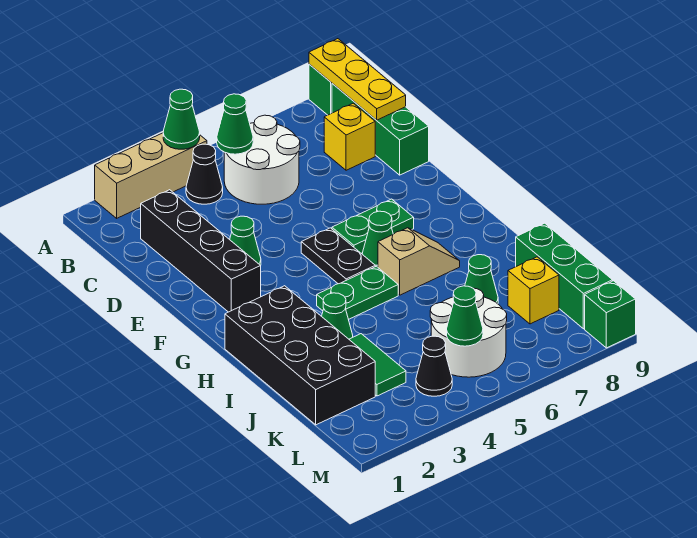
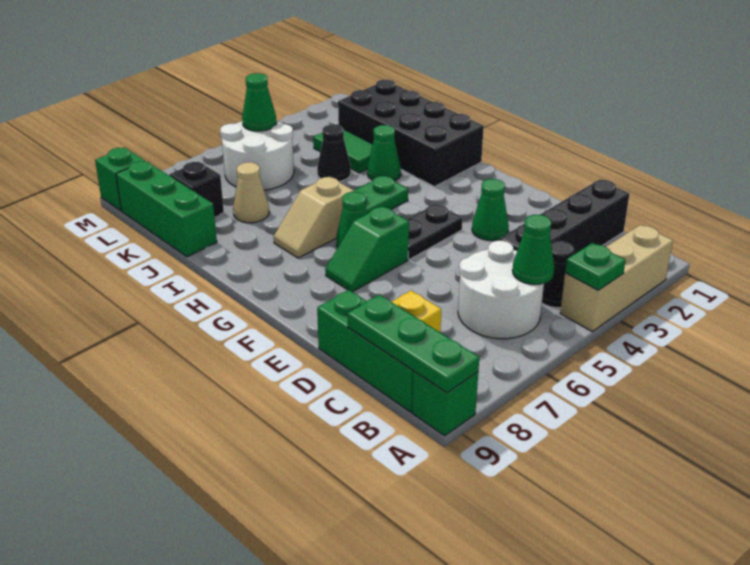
green cone A4 level 2 -> green plate A4 level 2
yellow plate A9:C9 level 2 -> green plate A9:C9 level 2
black brick C2:F2 level 1 -> black brick C1:C4 level 1
black plate F5:G5 level 1 -> black plate F4:F5 level 1
green plate F6:F7 level 1 -> green slope F6:F7 level 1 top 6
green cone J7 level 1 -> tan cone J7 level 1
yellow brick K8 level 1 -> black brick K8 level 1
black cone L4 level 1 -> black cone J4 level 1

